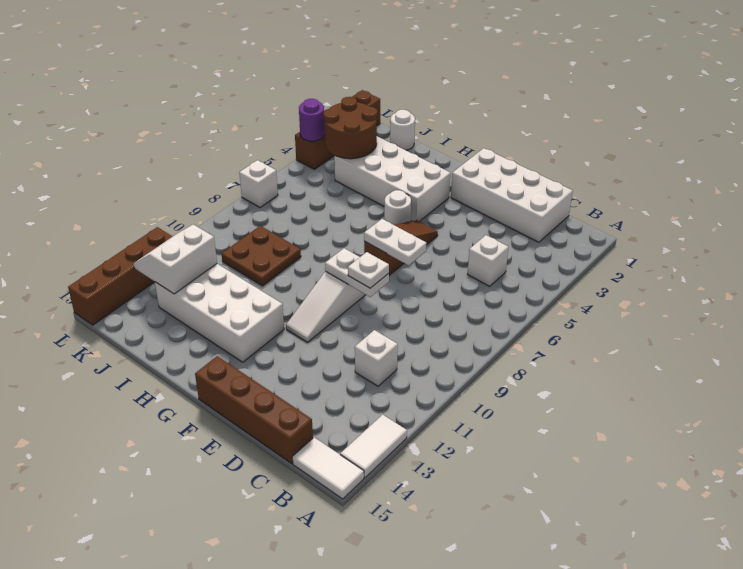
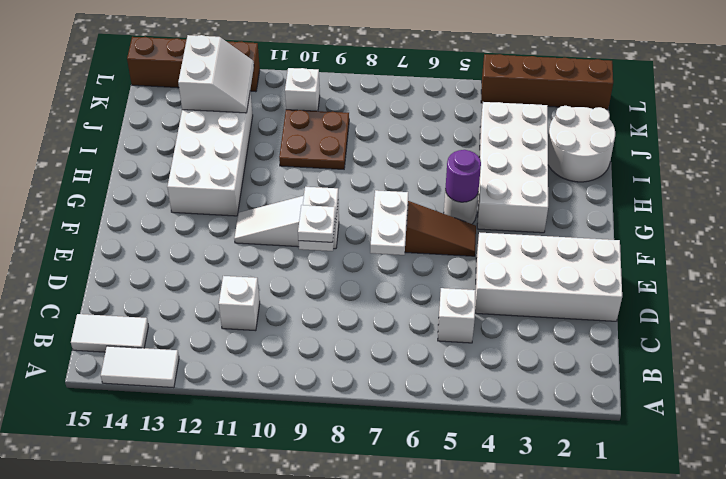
white tile A15:B15 level 1 -> white tile B14:B15 level 1
white brick C1:F2 level 1 -> white brick D1:E4 level 1
brown brick C15:F15 level 1 -> none
white round brick J1 level 1 -> white round brick I1:J2 level 1
brown round brick J3:K4 level 2 -> none
white slope J12:K13 level 2 top J -> white slope J12:K13 level 2 top 13
purple round brick L4 level 2 -> purple round brick G5 level 2
white brick L7 level 1 -> white brick K10 level 1

